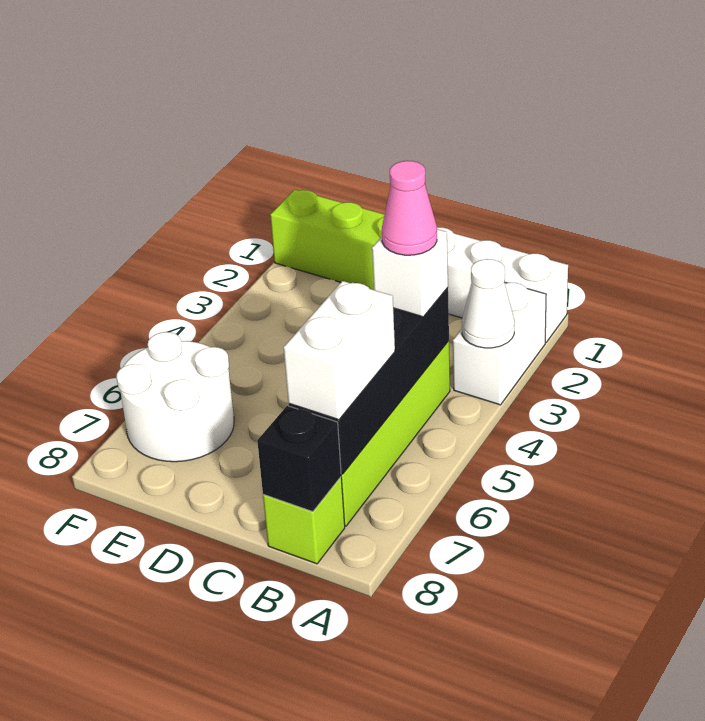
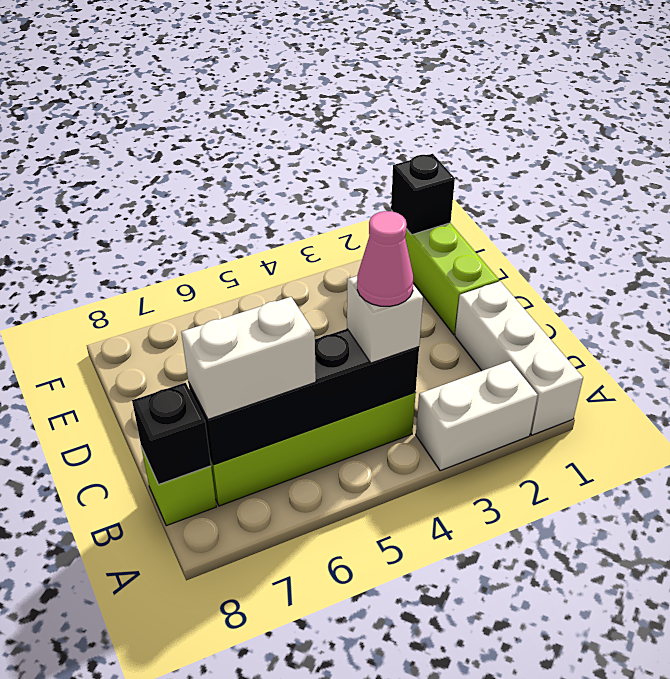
white cone A3 level 2 -> none
white round brick E6:F7 level 1 -> none
none -> black brick F1 level 2

